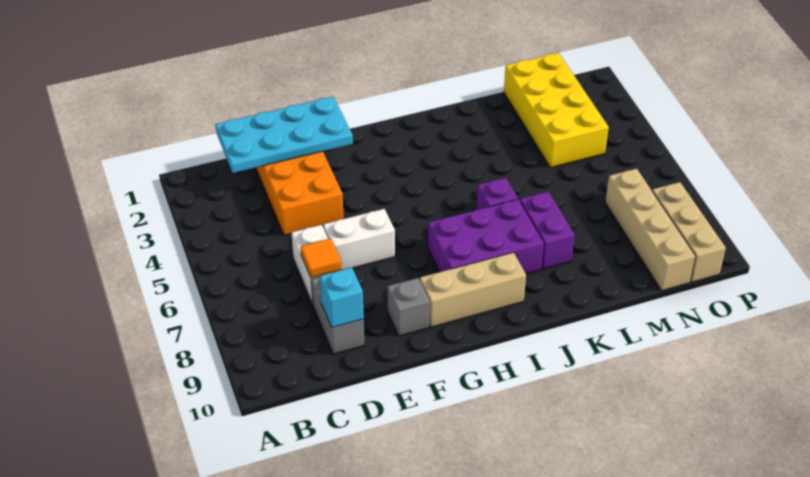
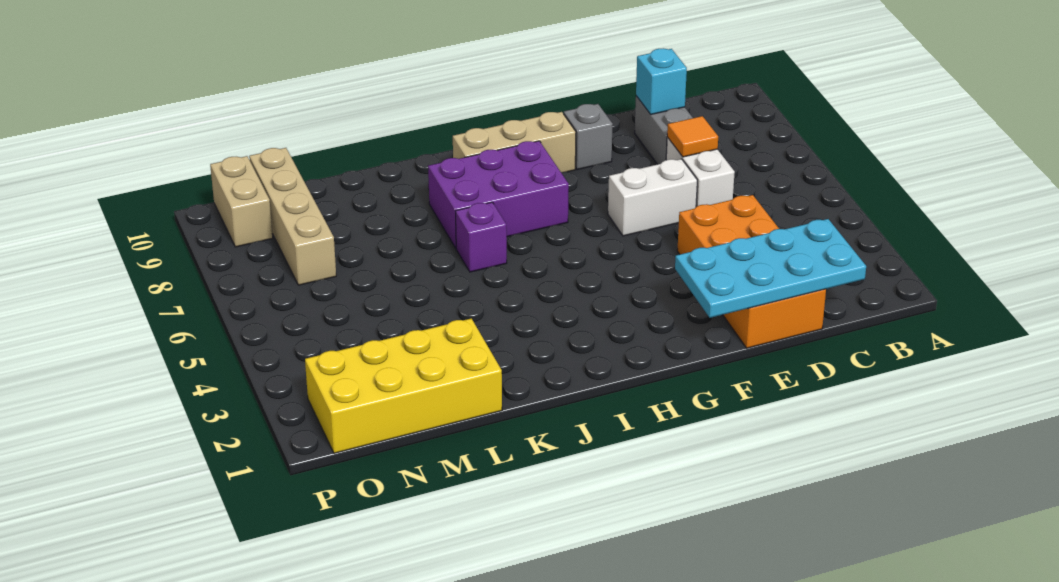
purple brick K7:K8 level 1 -> none
yellow brick M1:N4 level 1 -> yellow brick L1:O2 level 1
tan brick O8:O10 level 1 -> tan brick O9:O10 level 1

